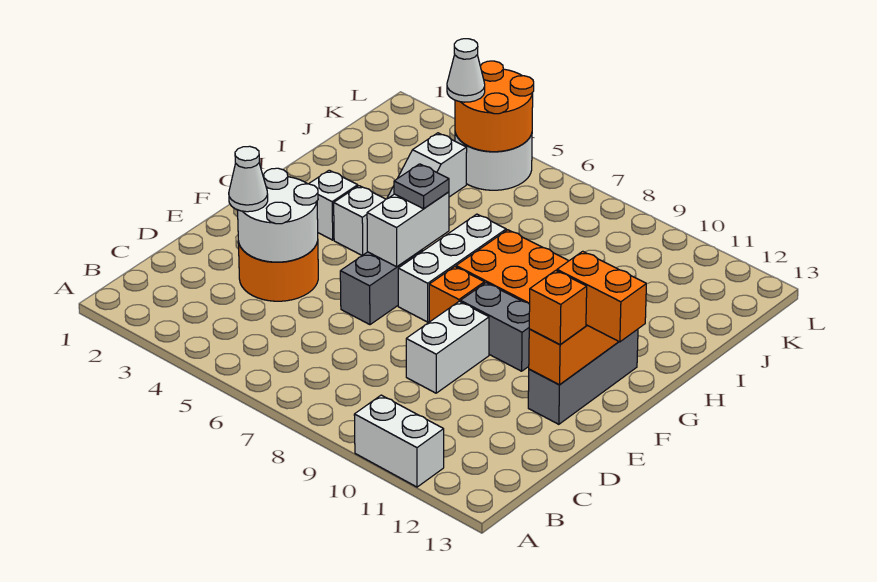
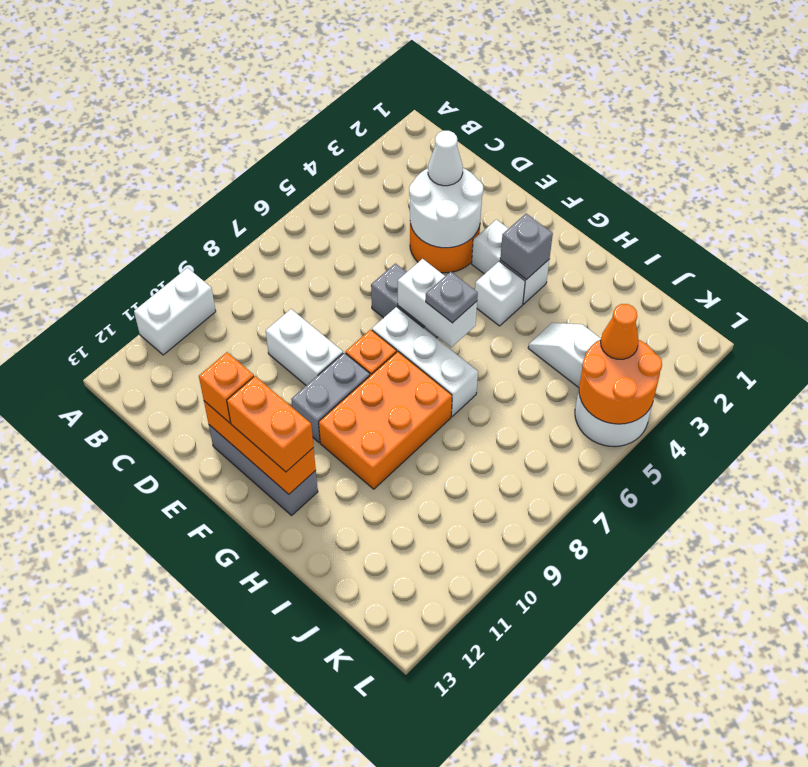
orange brick F12:F13 level 3 -> orange brick F12:G12 level 3
white brick G3 level 1 -> white brick F3:G3 level 1
none -> grey brick G3 level 2
white cone K4 level 3 -> orange cone K4 level 3

